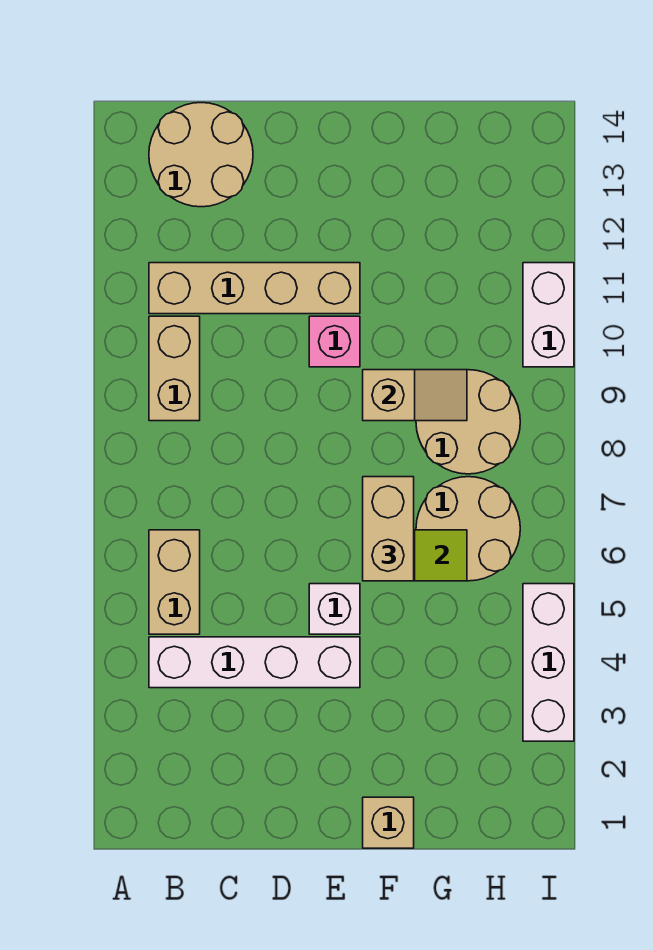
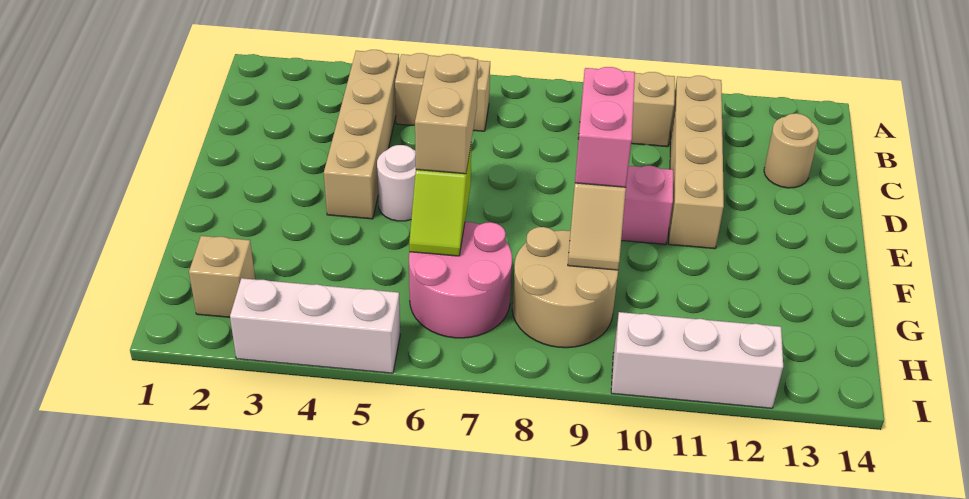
white brick B4:E4 level 1 -> tan brick B4:E4 level 1
tan round brick B13:C14 level 1 -> tan round brick C13 level 1
white brick E5 level 1 -> white round brick E5 level 1
none -> pink brick E9:F9 level 3
tan brick F1 level 1 -> tan brick H2 level 1
tan brick F6:F7 level 3 -> tan brick E6:F6 level 3
tan round brick G6:H7 level 1 -> pink round brick G6:H7 level 1
white brick I10:I11 level 1 -> white brick I10:I12 level 1

